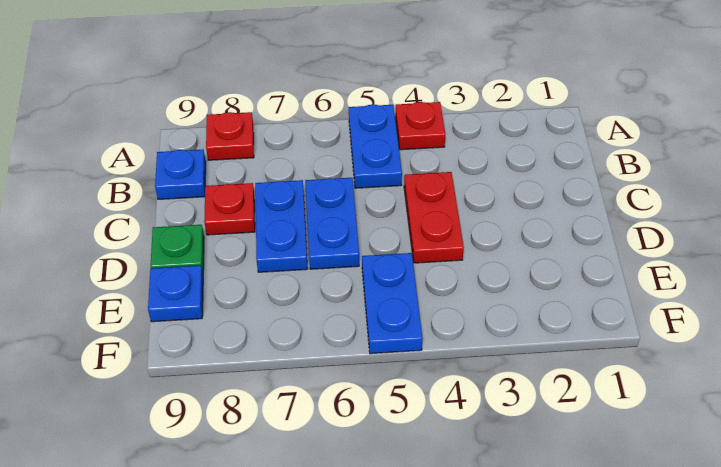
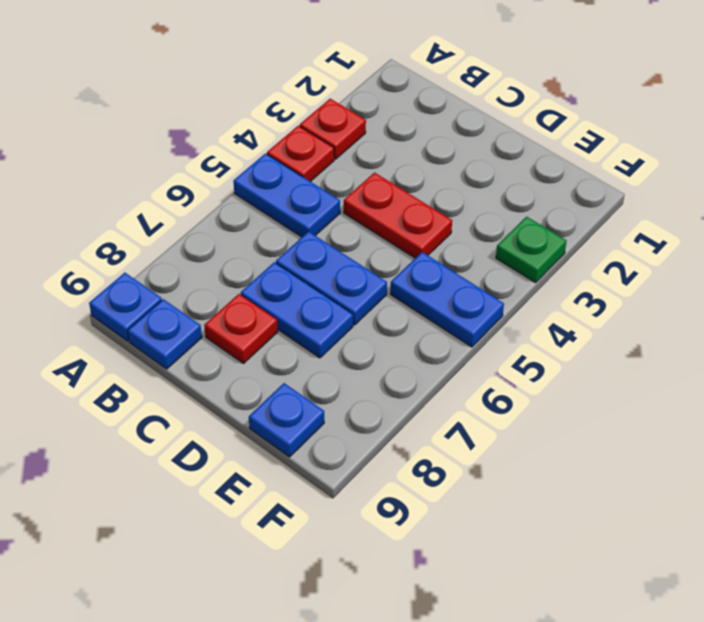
red plate A8 level 1 -> red plate A3 level 1
none -> blue plate A9 level 1
green plate D9 level 1 -> green plate F3 level 1

